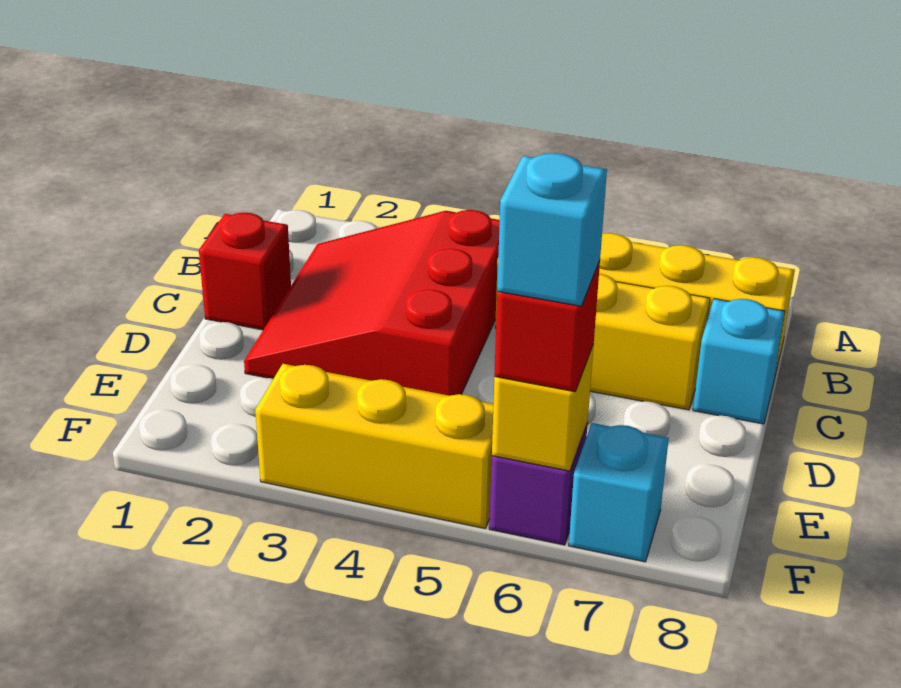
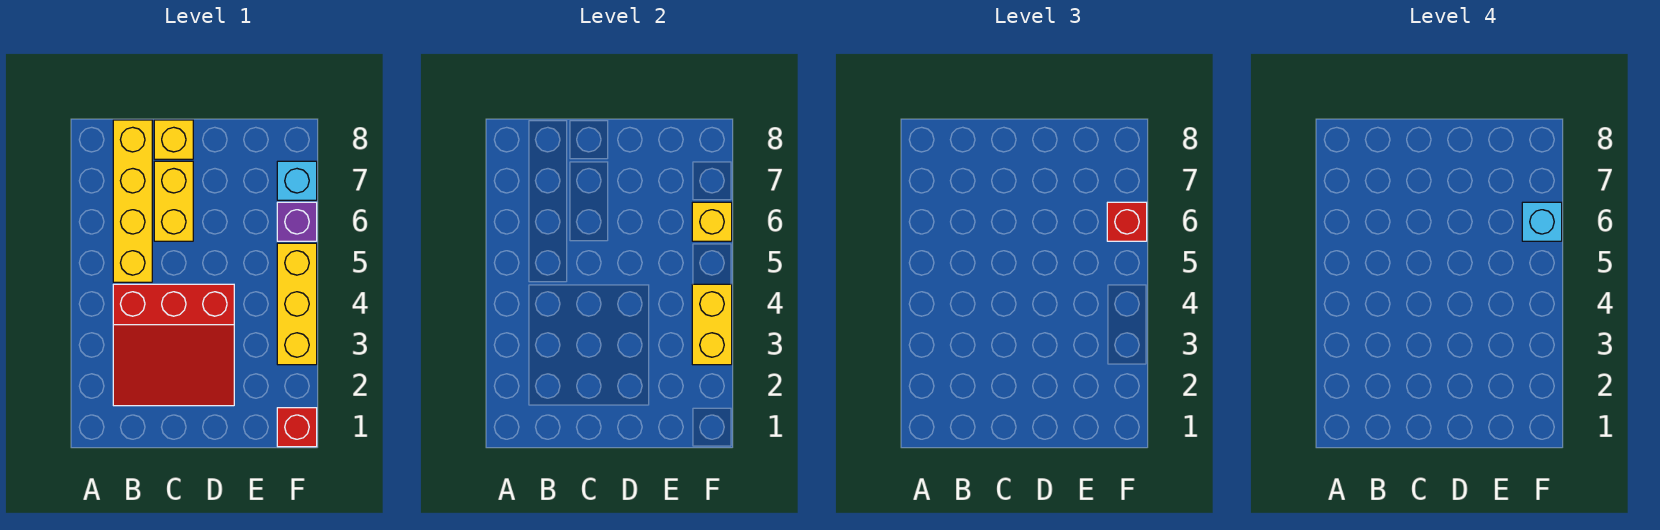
red brick C1 level 1 -> red brick F1 level 1
cyan brick C8 level 1 -> yellow brick C8 level 1
none -> yellow brick F3:F4 level 2

